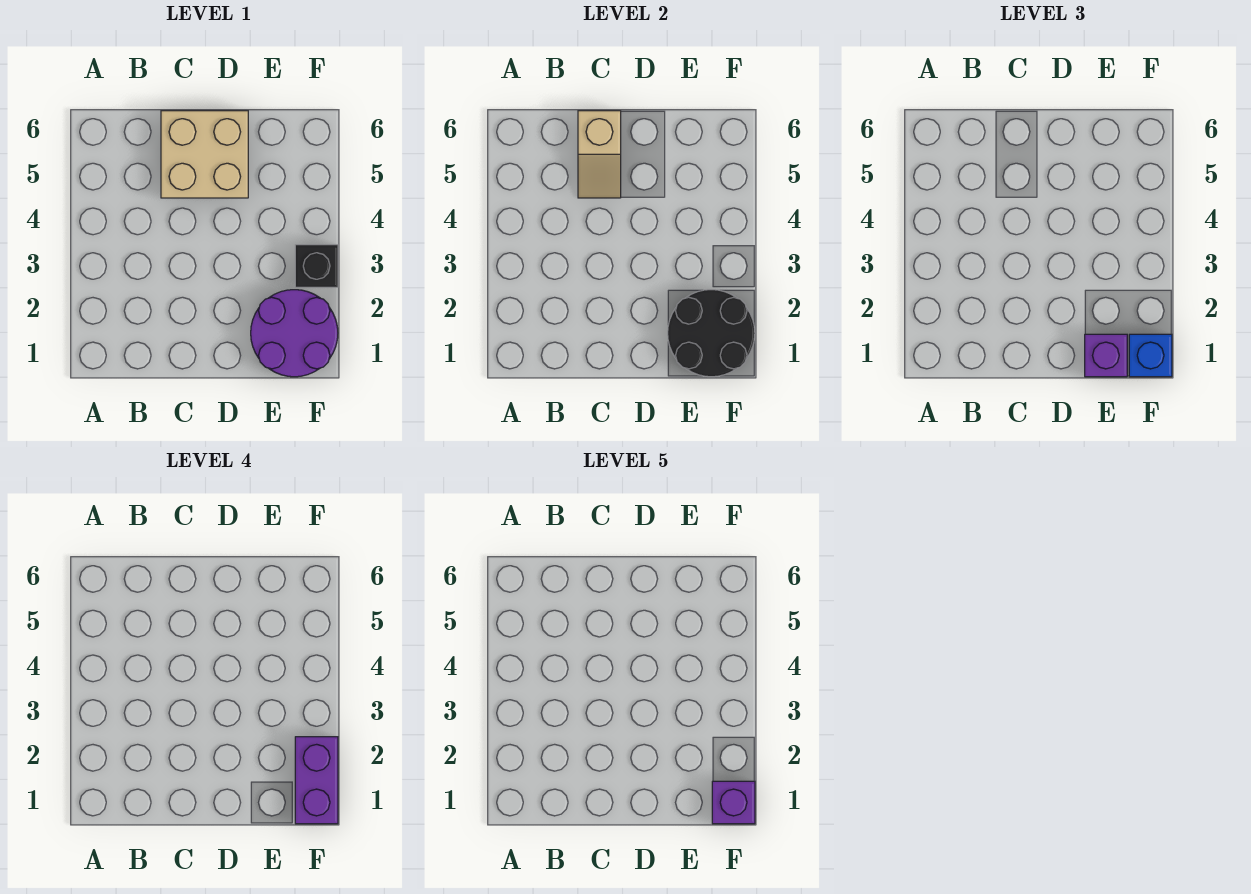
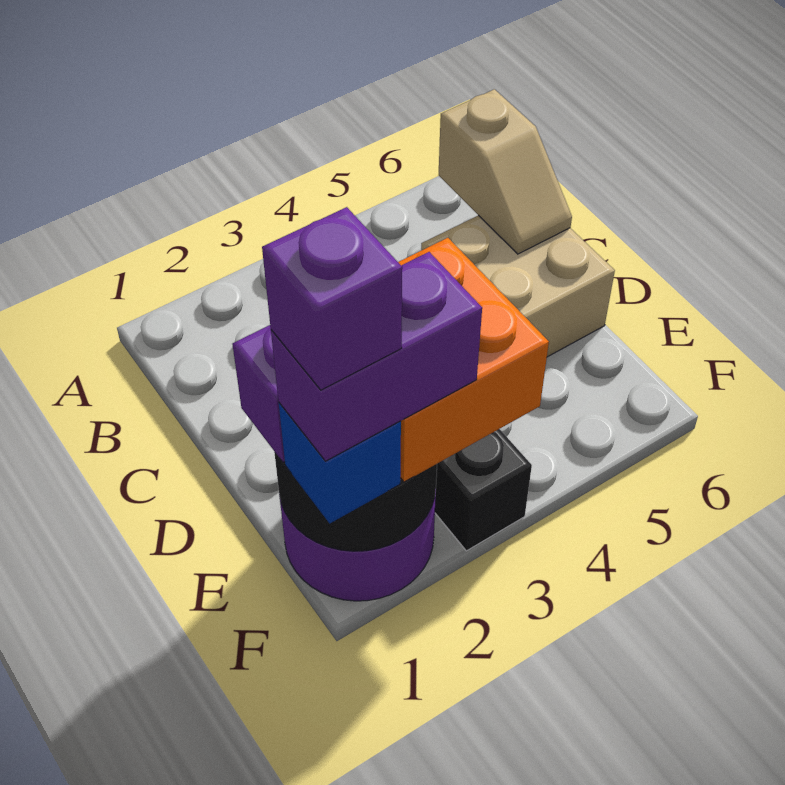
tan slope C5:C6 level 2 top 6 -> tan slope B6:C6 level 2 top B
none -> orange brick E2:F3 level 3

